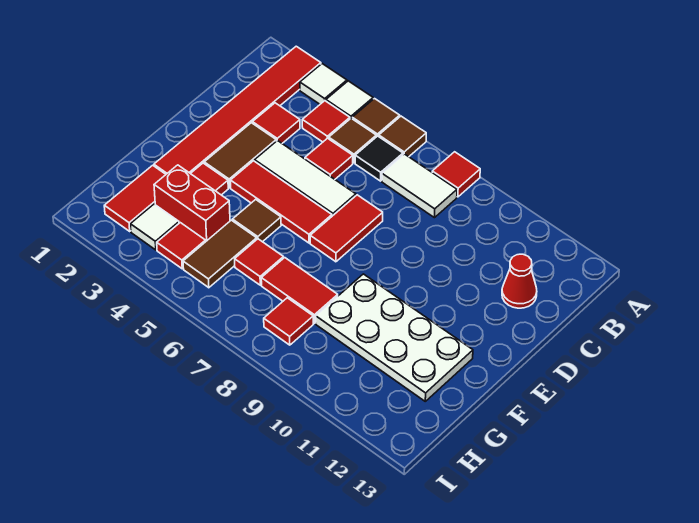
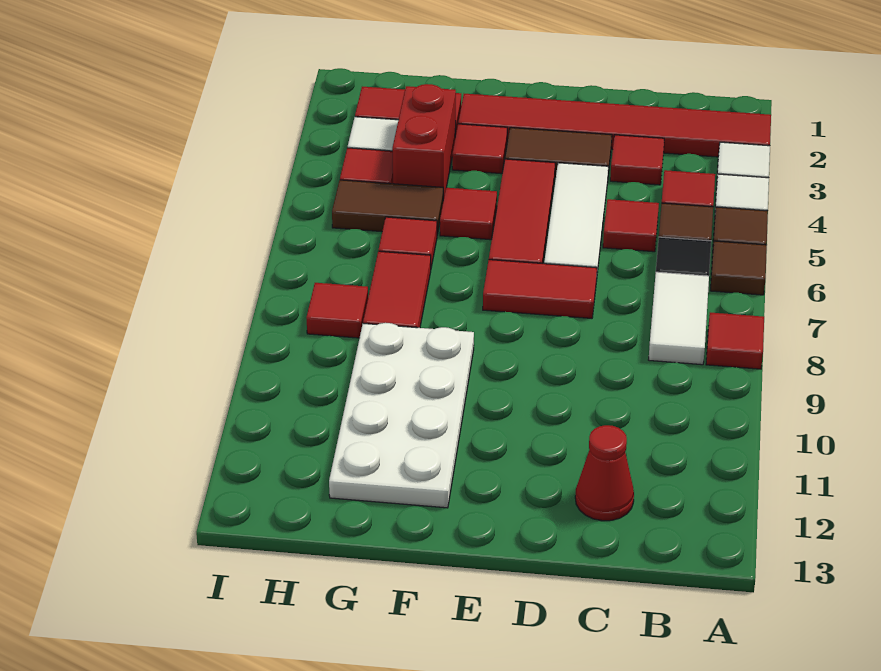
brown tile F5 level 1 -> red tile F5 level 1

